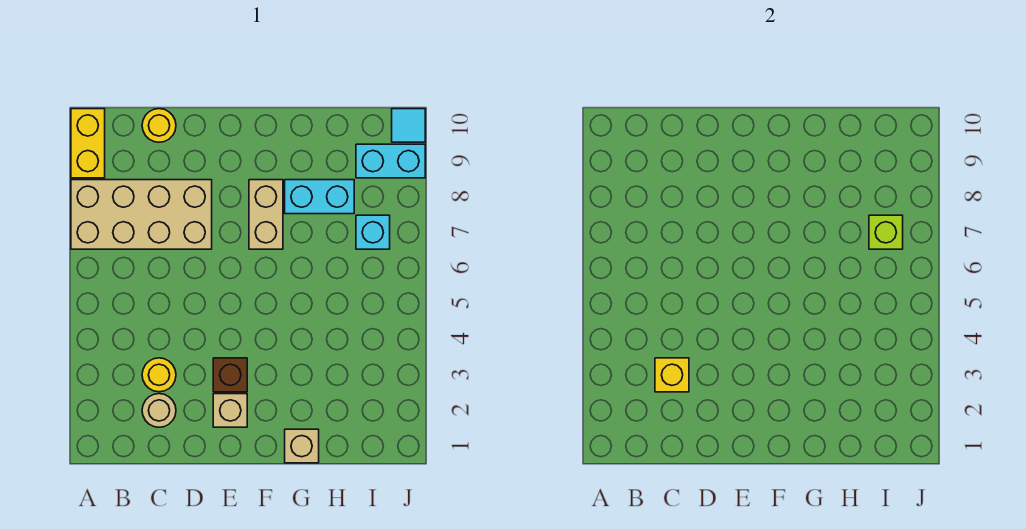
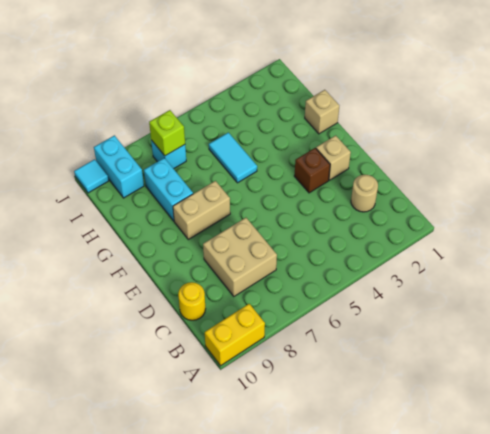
tan brick A7:D8 level 1 -> tan brick C7:D8 level 1
yellow round brick C3 level 1 -> none
yellow brick C3 level 2 -> none
none -> cyan tile G5:H5 level 1

